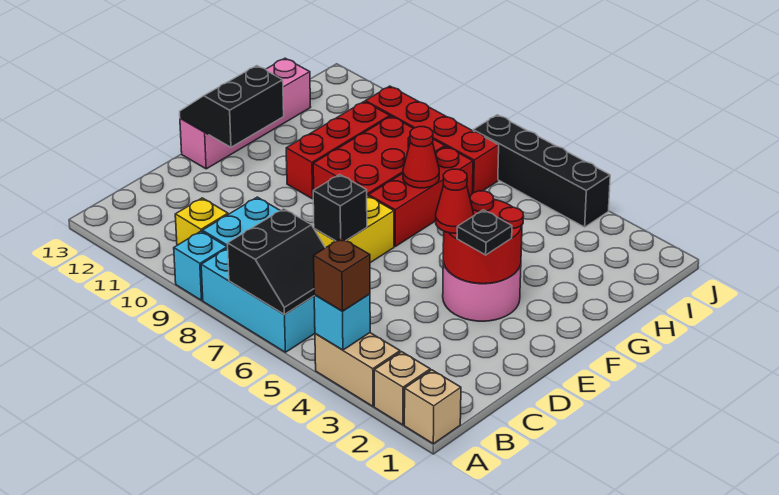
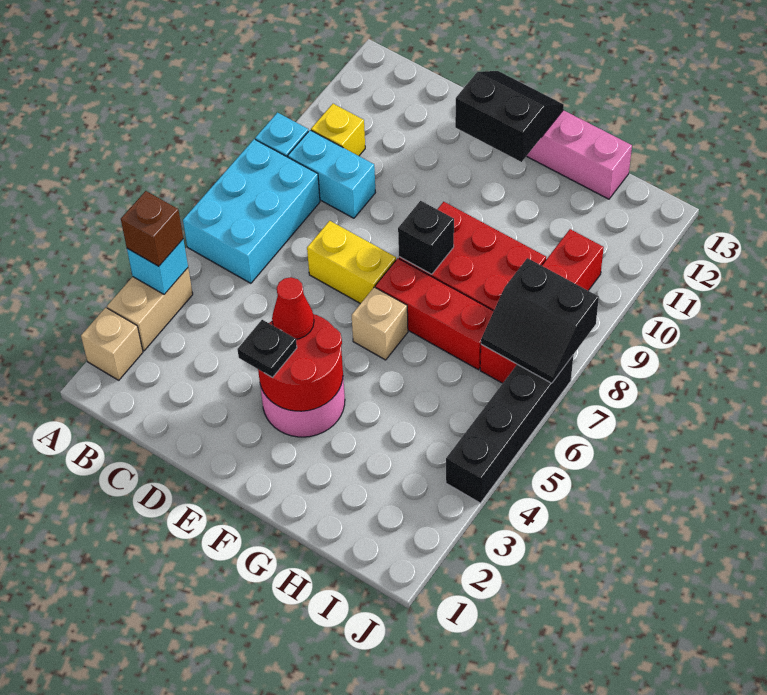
tan brick A1 level 1 -> tan brick F6 level 1
black slope A6:B7 level 2 top 7 -> black slope I7:J8 level 2 top 8
black brick D7 level 2 -> black brick F8 level 2
red brick F10:H10 level 1 -> none
red cone G7 level 2 -> none

